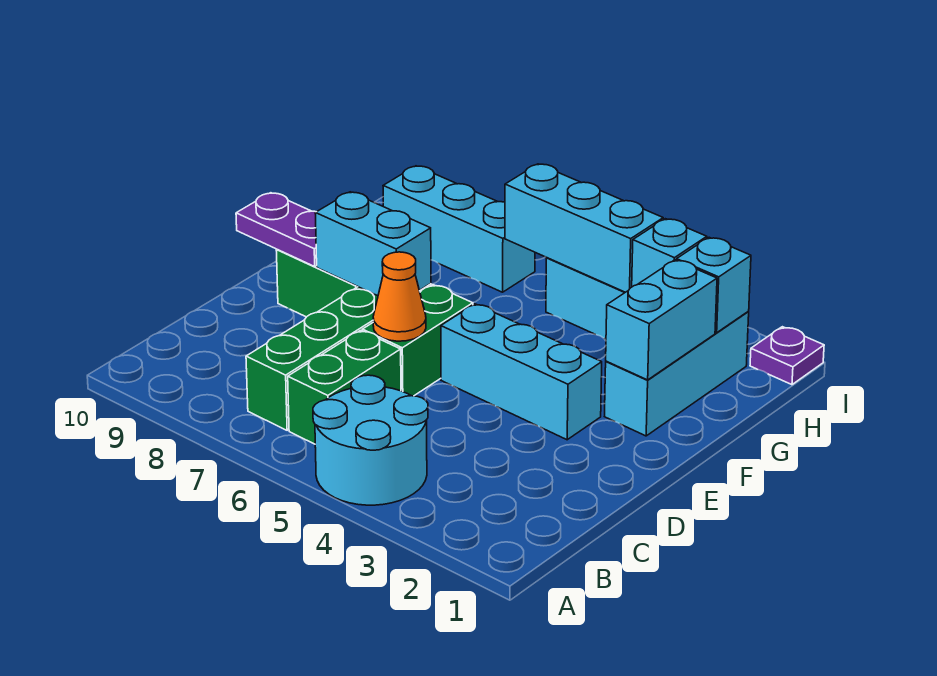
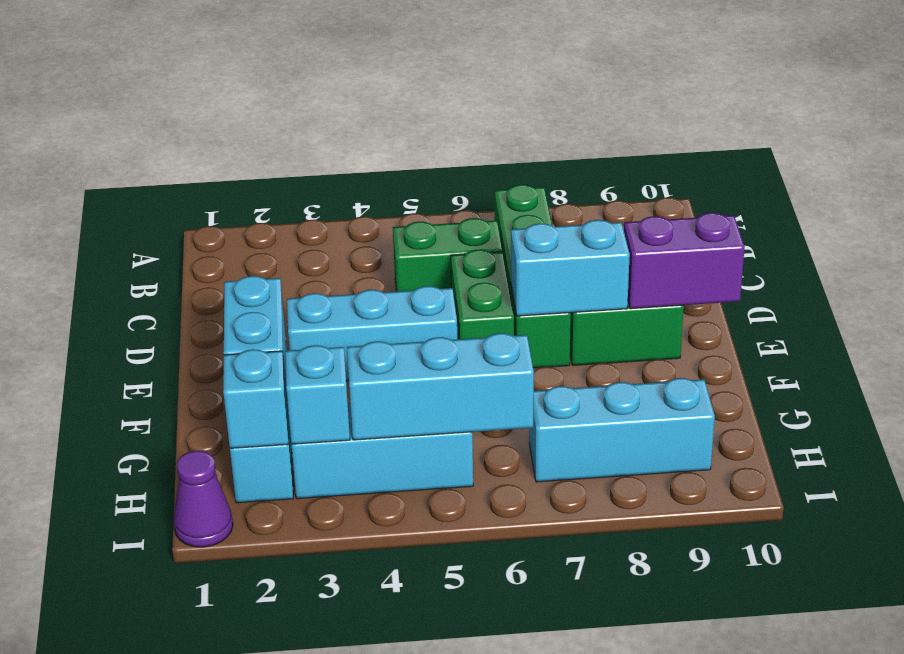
cyan round brick A4:B5 level 1 -> none
green brick B6:C6 level 1 -> green brick C5:C6 level 1
orange cone D6 level 2 -> none
purple plate E9:E10 level 2 -> purple brick E9:E10 level 2
purple plate I1 level 1 -> purple cone I1 level 1

